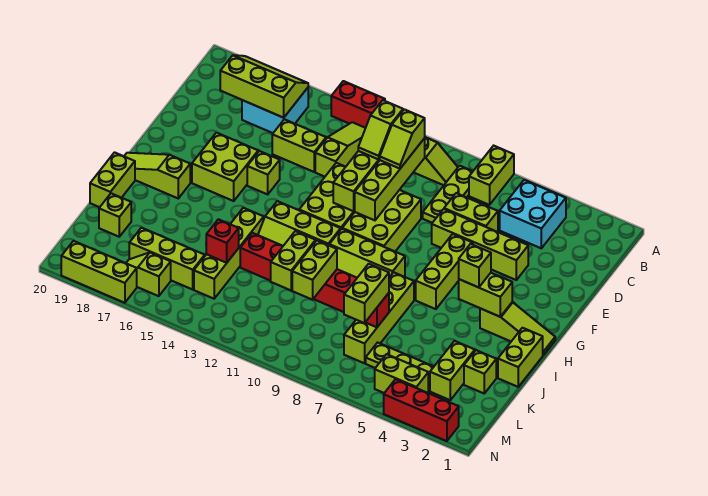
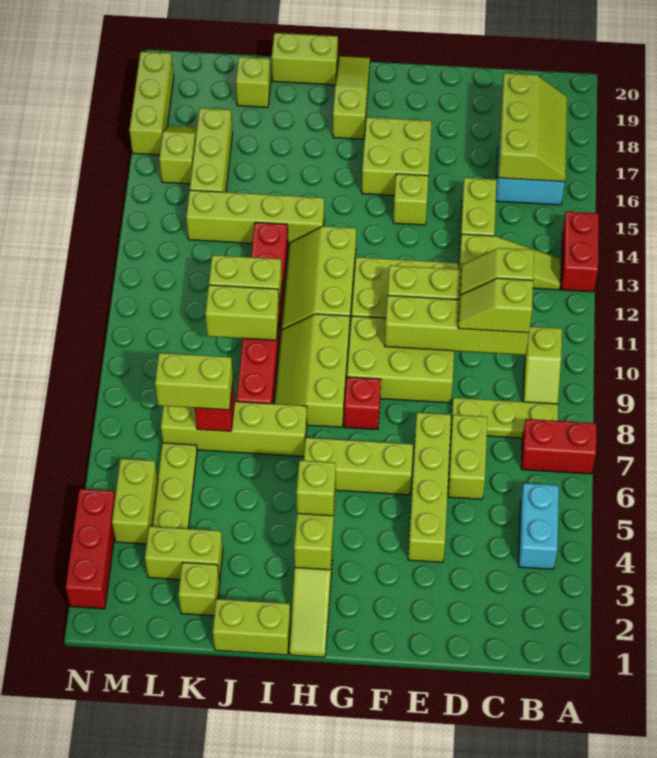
lime brick A7:B7 level 1 -> red brick A7:B7 level 1
cyan brick B4:C5 level 1 -> cyan brick B4:B5 level 1
red brick K14 level 2 -> red brick G8 level 1

